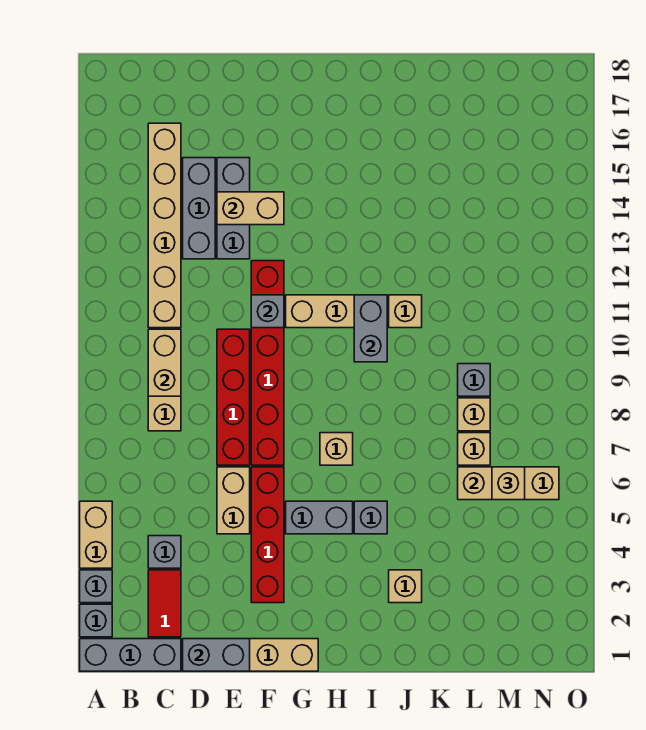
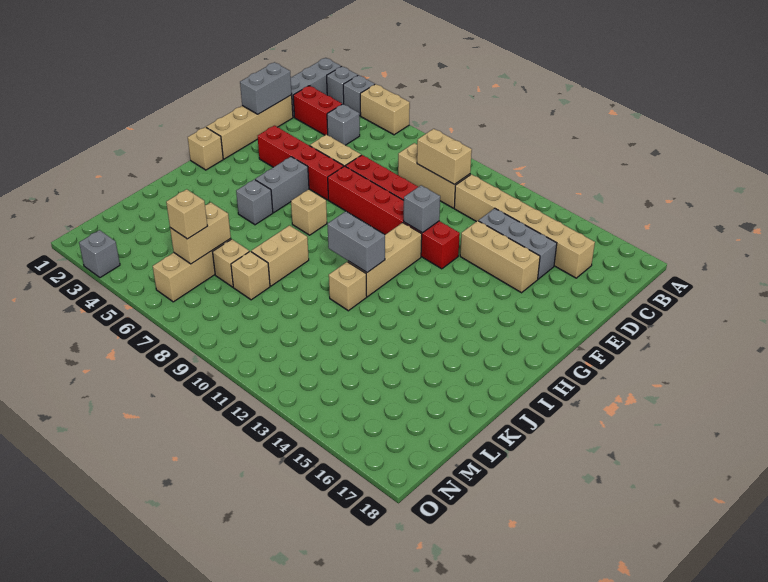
red tile C2:C3 level 1 -> red brick C2:C3 level 1
grey brick E13:E15 level 1 -> tan brick E13:E15 level 1
tan brick E14:F14 level 2 -> tan brick J8:K8 level 1
tan brick J3 level 1 -> tan brick H1 level 1
grey brick L9 level 1 -> grey brick O3 level 1

